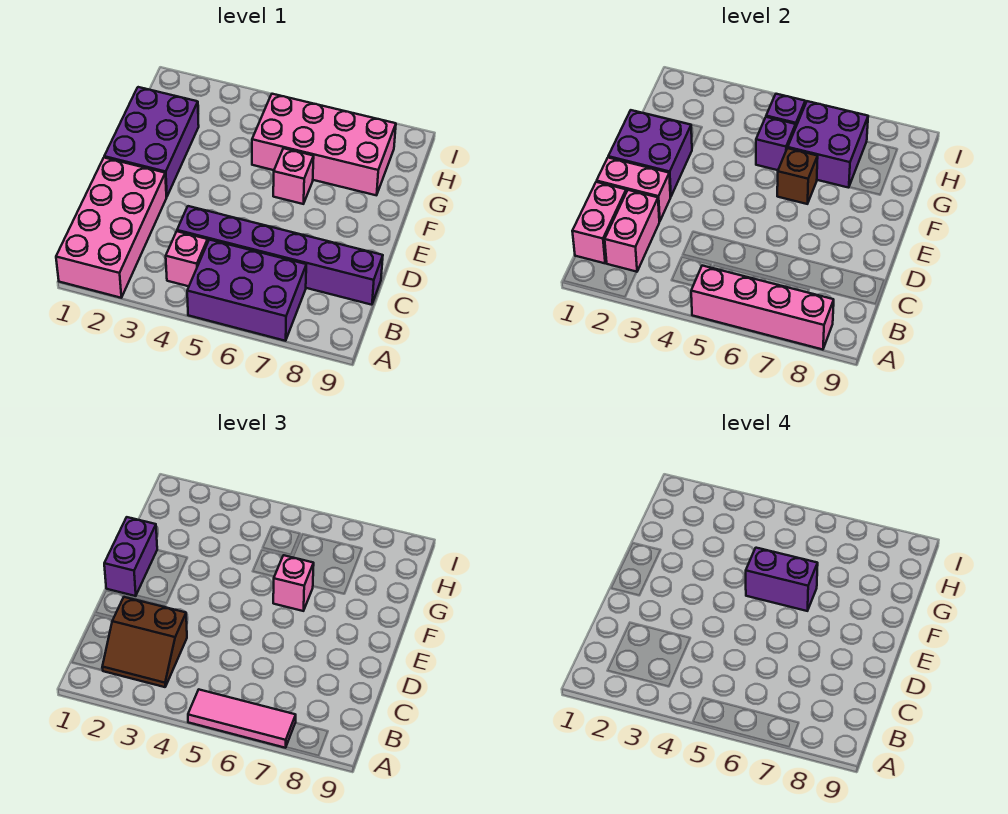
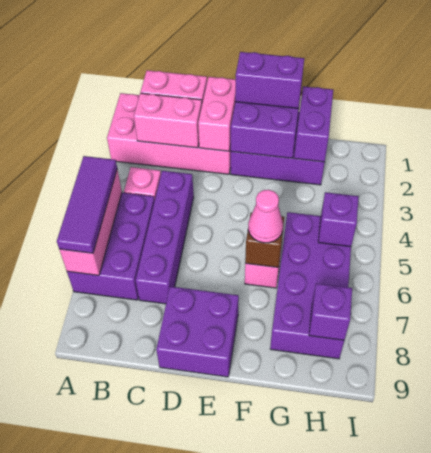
pink brick A5:A8 level 2 -> pink brick A5:A7 level 2
pink tile A5:A7 level 3 -> purple tile A5:A7 level 3
brown slope B2:C3 level 3 top C -> none
purple brick C4:C9 level 1 -> purple brick C4:C7 level 1
purple brick F5:F6 level 4 -> purple brick G1:G2 level 2
pink brick F6 level 3 -> pink cone F6 level 3
pink brick G5:H8 level 1 -> purple brick G5:H8 level 1
purple brick G5 level 2 -> purple brick H8 level 2
purple brick G6:H7 level 2 -> purple brick D8:E9 level 1

